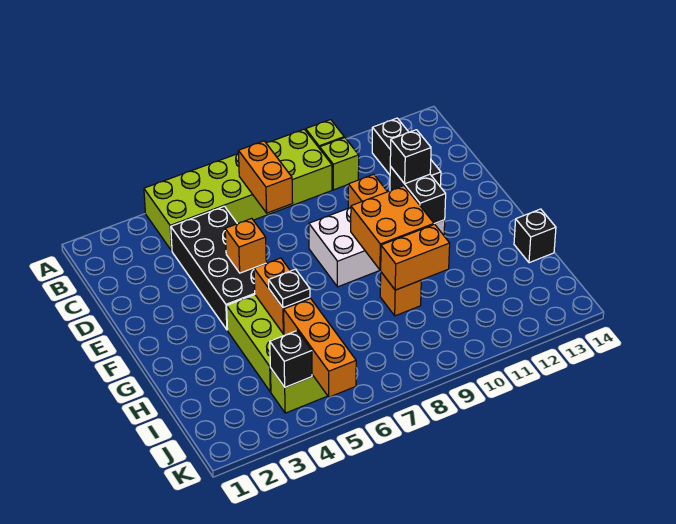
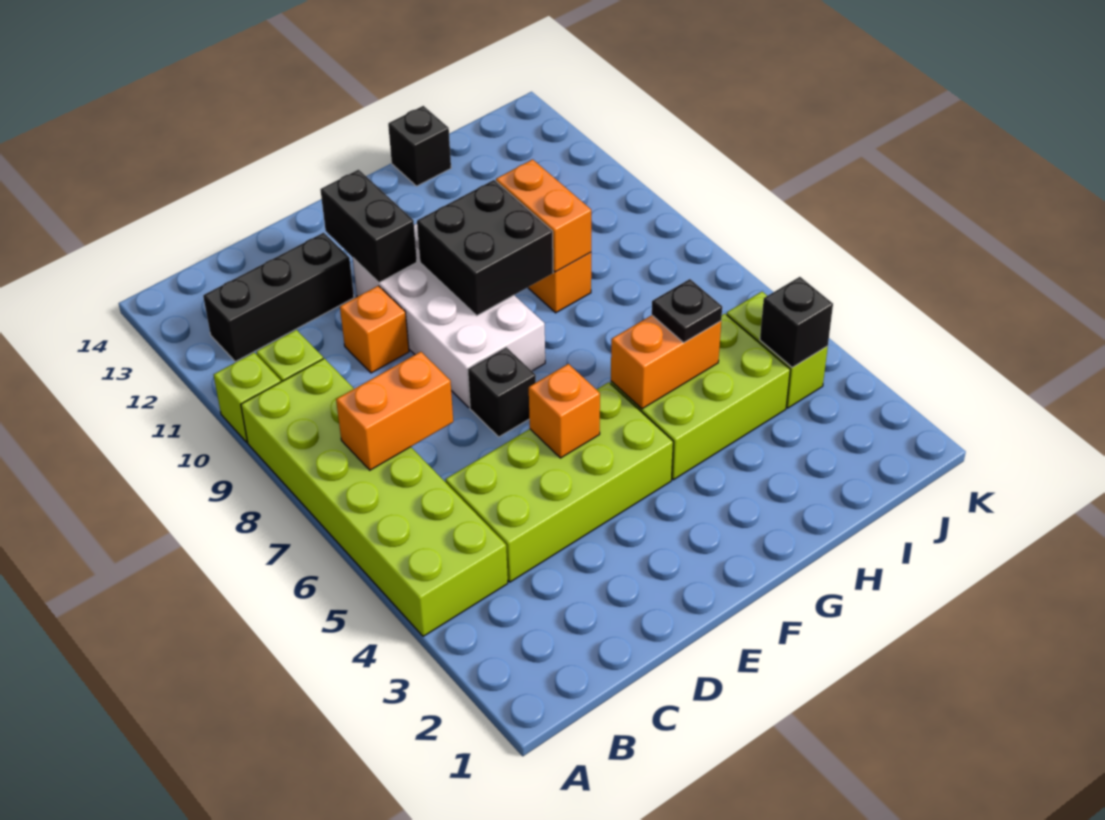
black brick C4:F5 level 1 -> lime brick C4:F5 level 1
black brick E11:F11 level 2 -> black brick E11:E12 level 2
black brick E11 level 3 -> black brick E7 level 1
orange brick F9:G10 level 2 -> black brick F9:G10 level 2
orange brick I5:K5 level 2 -> none

